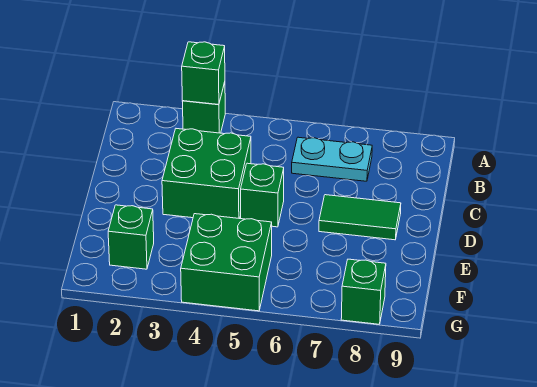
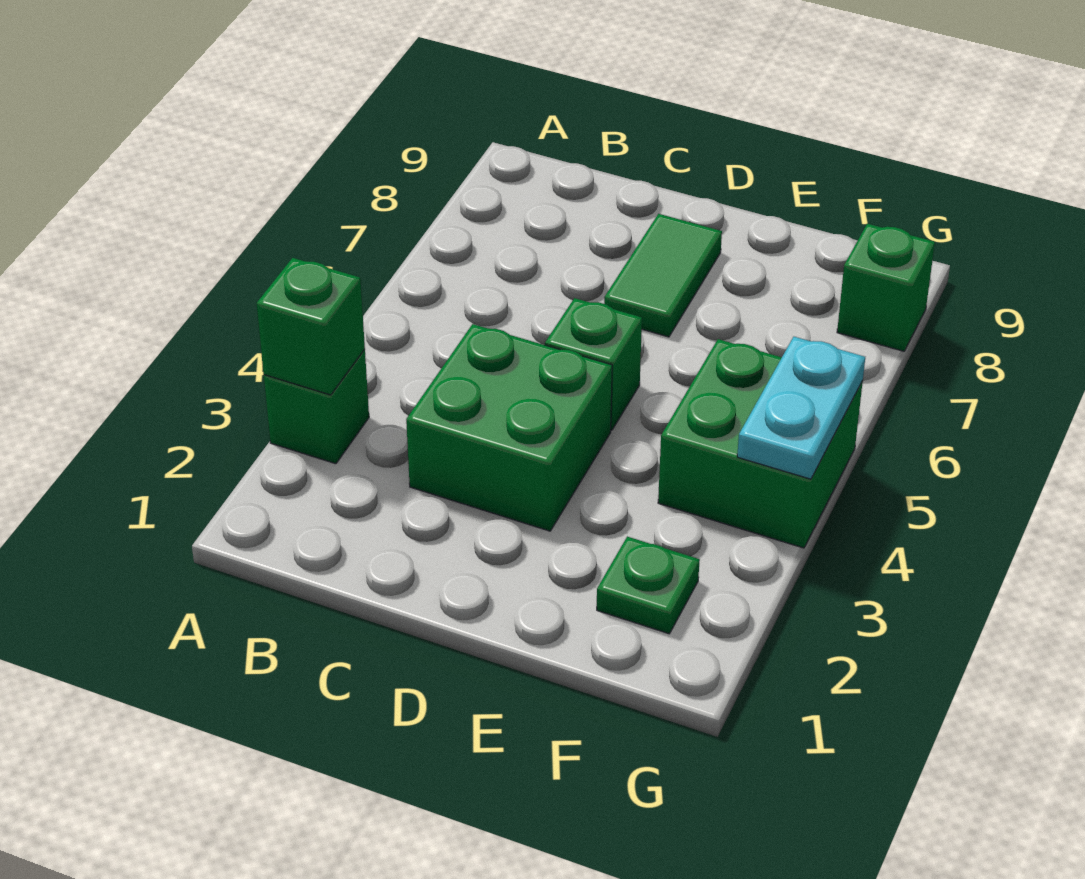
cyan plate B6:B7 level 1 -> cyan plate G4:G5 level 2
green brick F2 level 1 -> green plate F2 level 1

